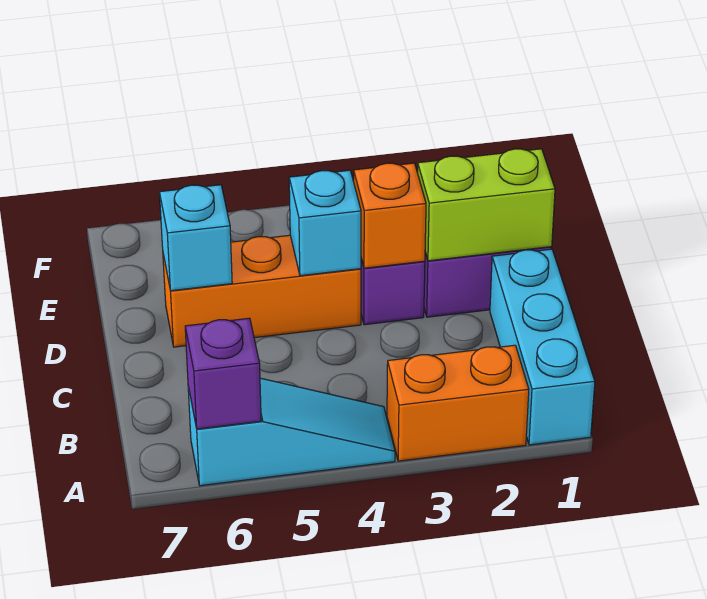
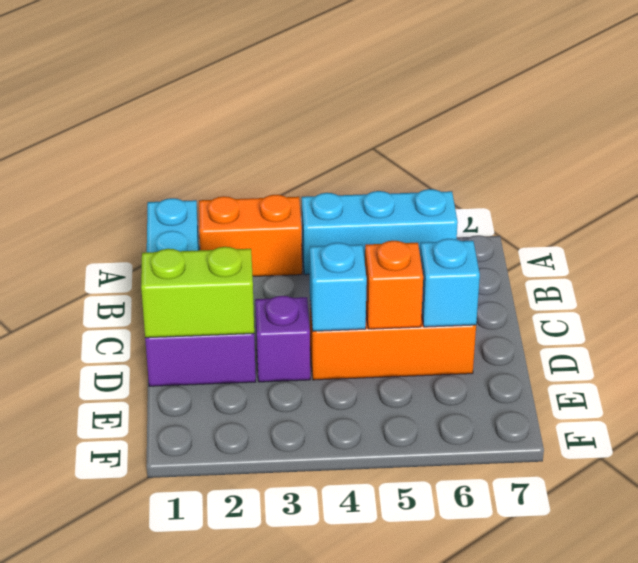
cyan slope A4:A6 level 1 top 6 -> cyan brick A4:A6 level 1
purple brick A6 level 2 -> none
orange brick D3 level 2 -> orange brick D5 level 2

